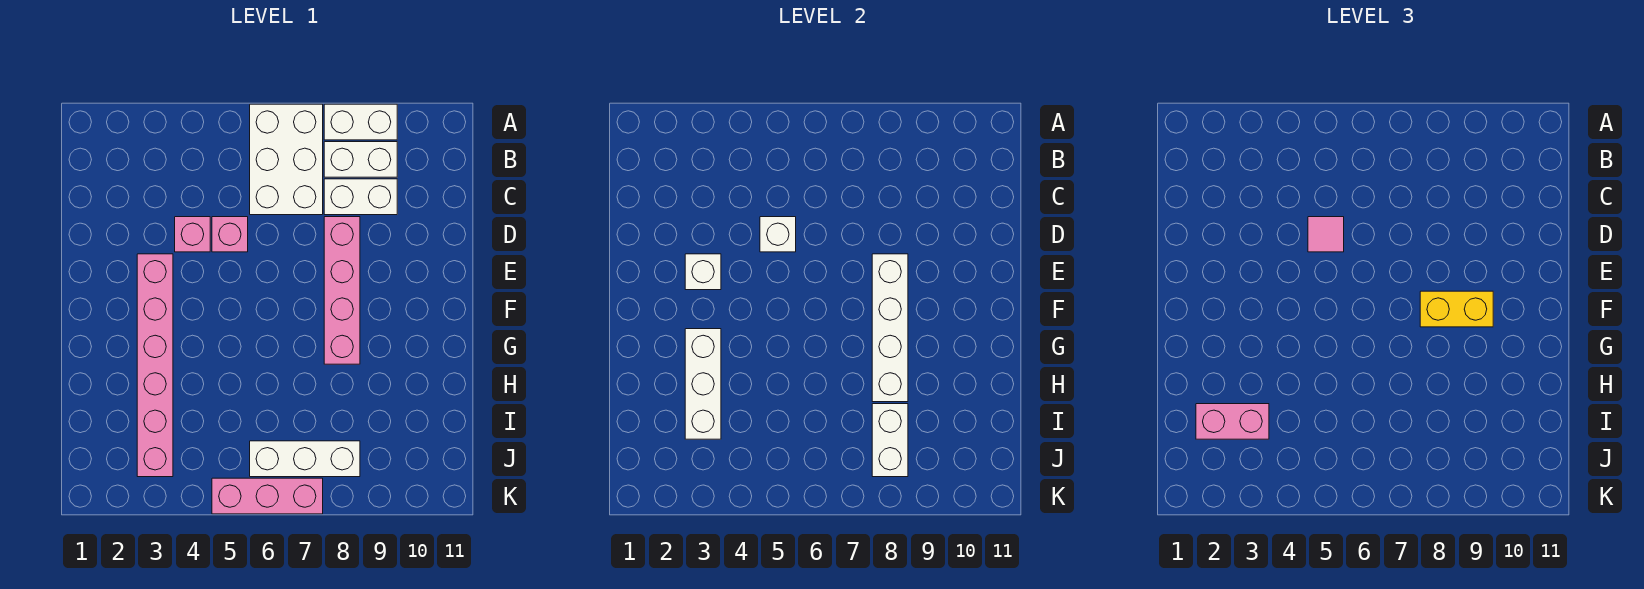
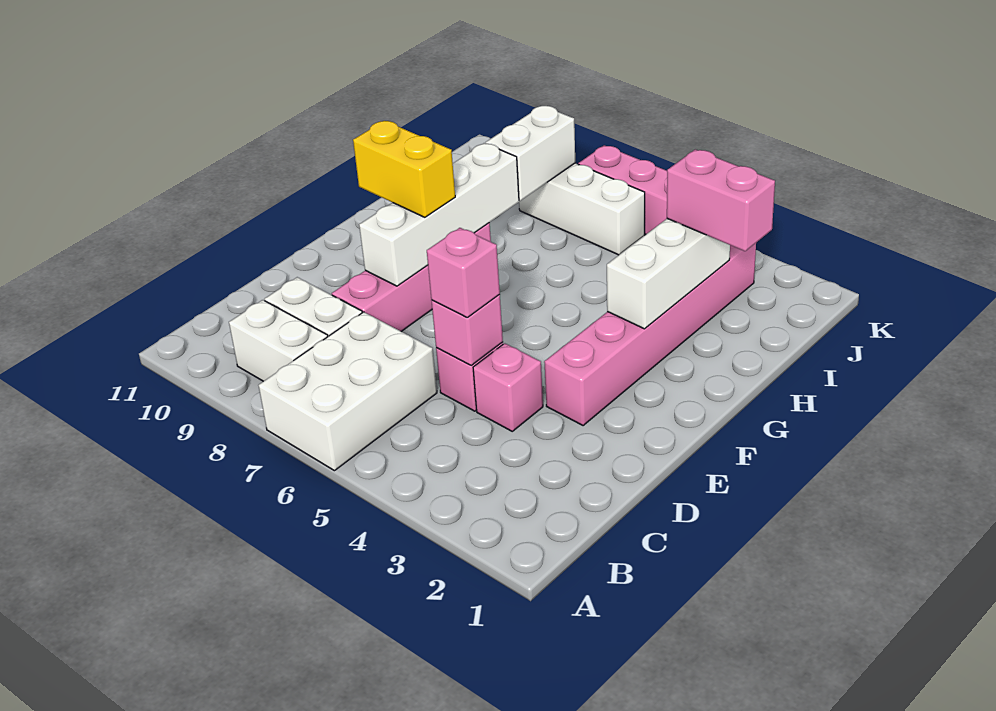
white brick A8:A9 level 1 -> none
white brick D5 level 2 -> pink brick D5 level 2
pink tile D5 level 3 -> pink brick D5 level 3
white brick E3 level 2 -> none

